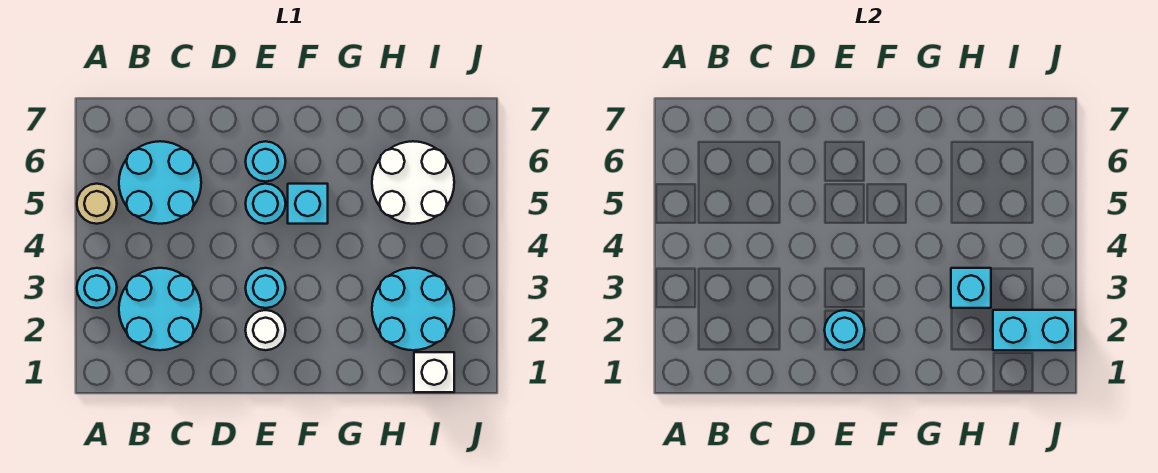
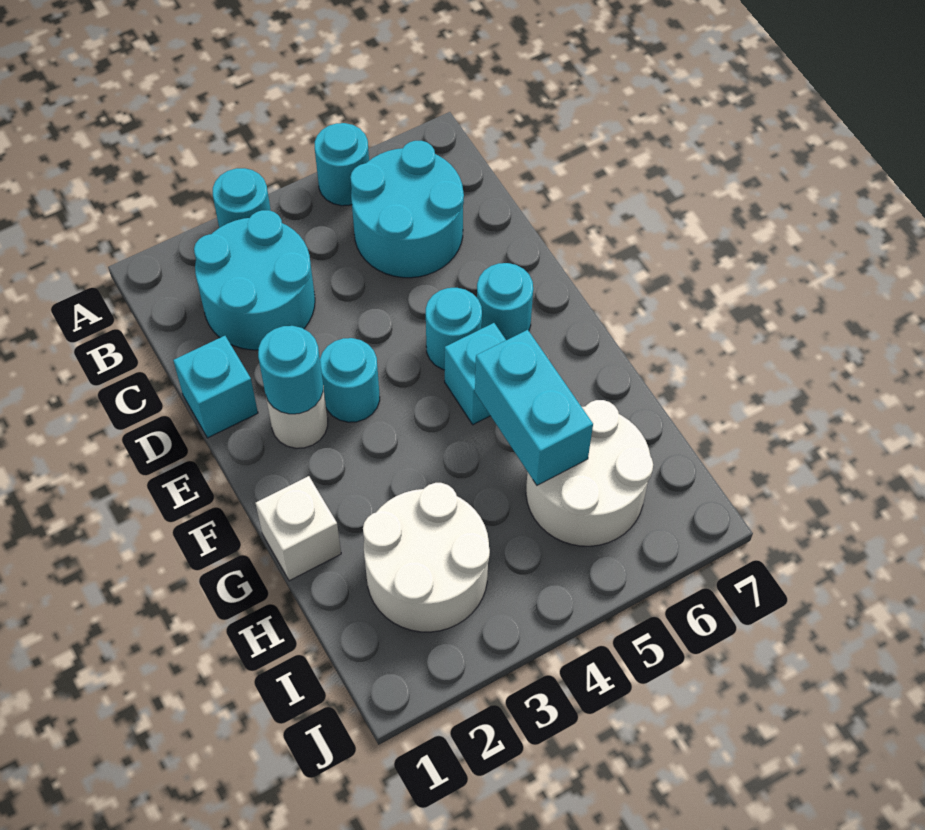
tan round brick A5 level 1 -> cyan round brick A5 level 1
cyan round brick H2:I3 level 1 -> white round brick H2:I3 level 1
cyan brick H3 level 2 -> cyan brick D1 level 1
white brick I1 level 1 -> white brick G1 level 1
cyan brick I2:J2 level 2 -> cyan brick G5:H5 level 2

